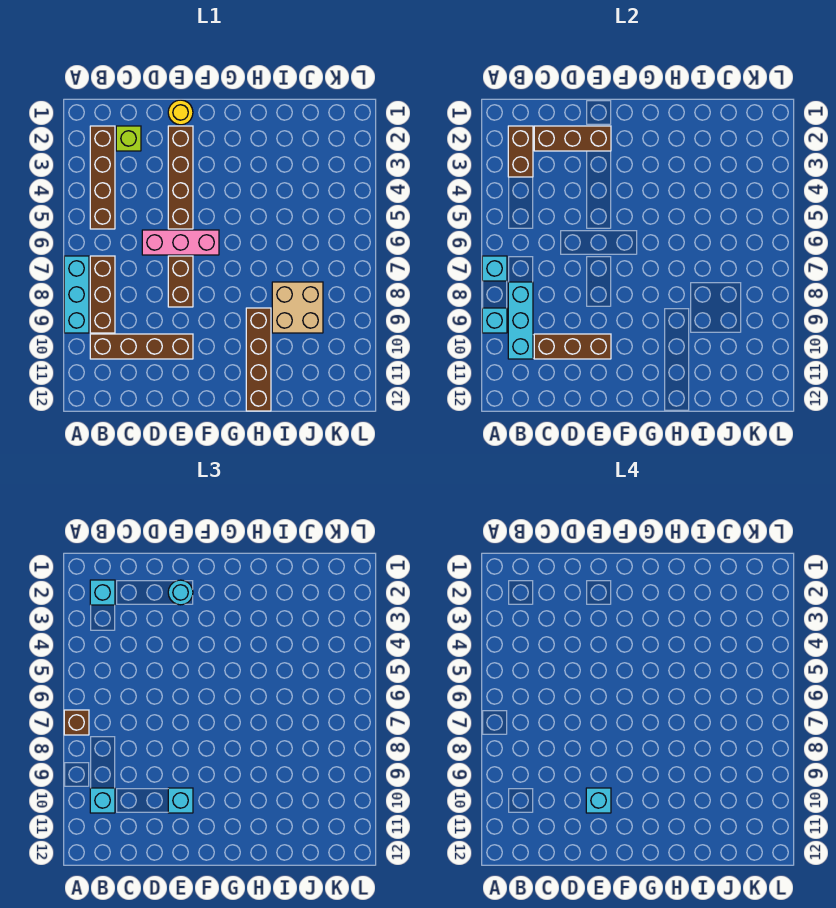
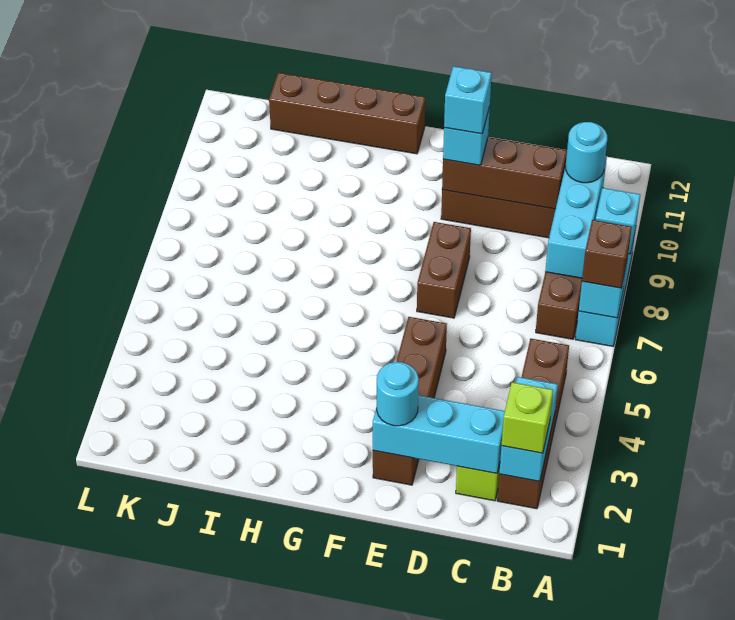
brown brick B2:B3 level 2 -> cyan brick B2:B3 level 2
cyan brick B2 level 3 -> lime brick B2 level 3
cyan brick B10 level 3 -> cyan round brick B10 level 3
brown brick C2:E2 level 2 -> cyan brick C2:E2 level 2
pink brick D6:F6 level 1 -> none
yellow round brick E1 level 1 -> none
brown brick H9:H12 level 1 -> brown brick G12:J12 level 1
tan brick I8:J9 level 1 -> none

